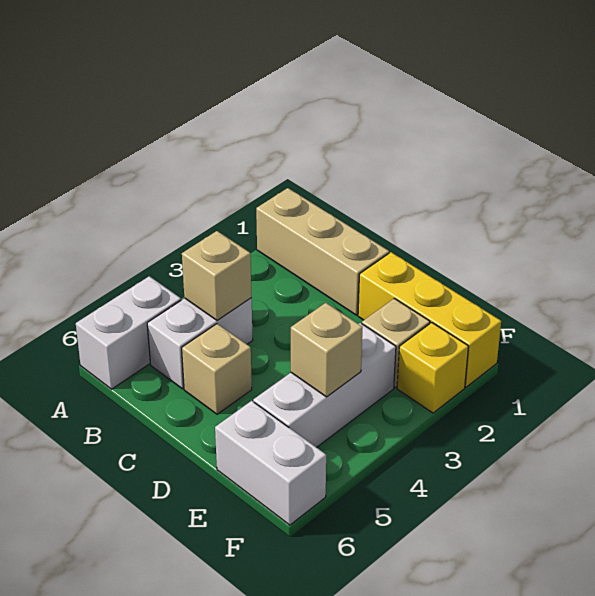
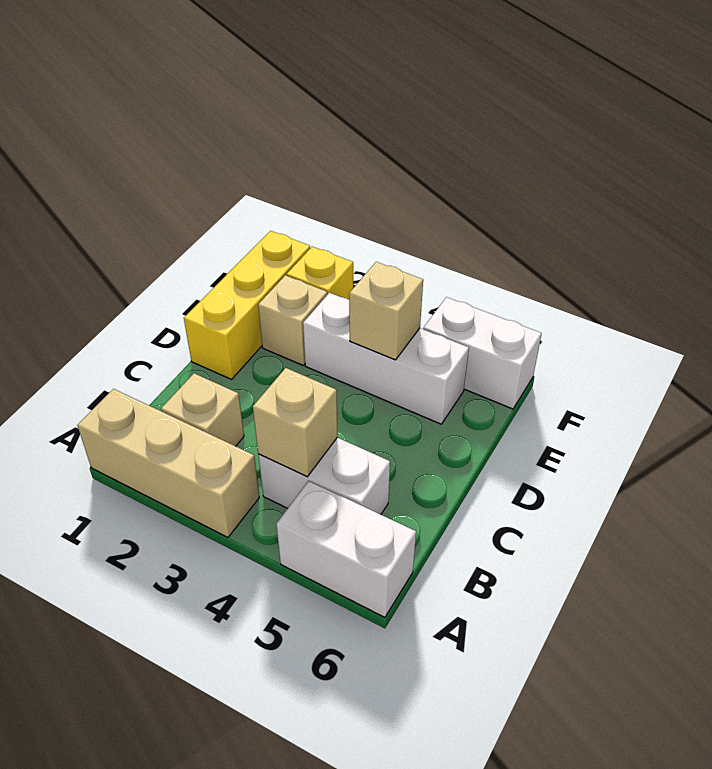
tan brick A1:C1 level 1 -> tan brick A1:A3 level 1
tan brick C5 level 1 -> tan brick B2 level 1
white brick E6:F6 level 1 -> white brick F5:F6 level 1

